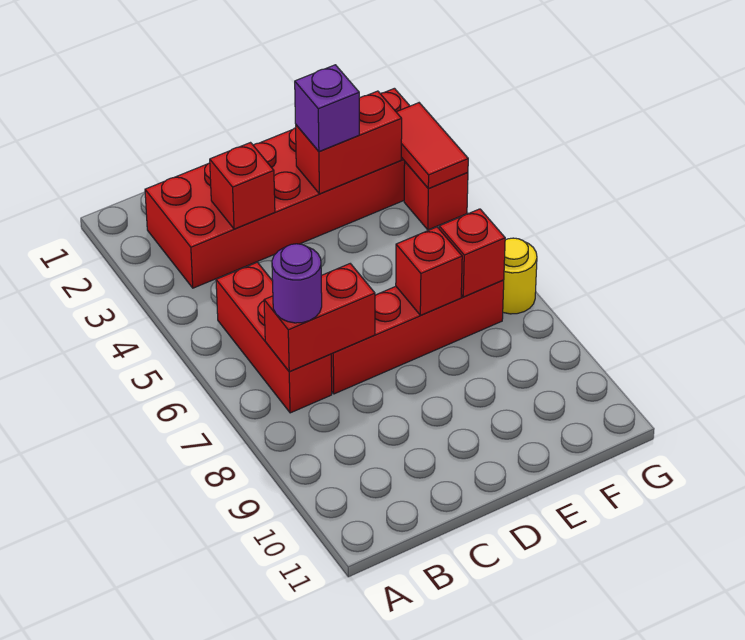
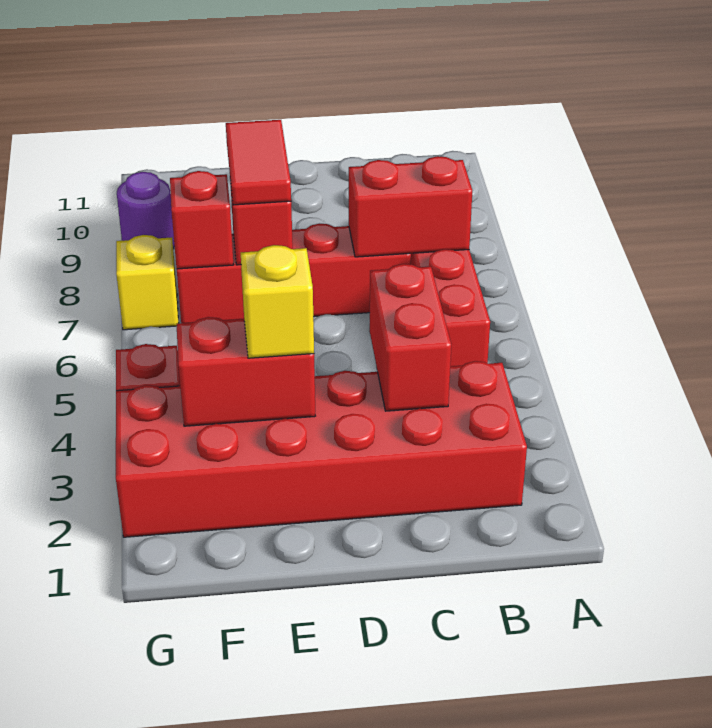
purple round brick B7 level 3 -> purple round brick G9 level 1
red brick C3 level 2 -> red brick C3:C4 level 2
purple brick E3 level 3 -> yellow brick E3 level 3
red tile G3:G4 level 2 -> red tile E7:E8 level 3
yellow round brick G7 level 1 -> yellow brick G7 level 1

